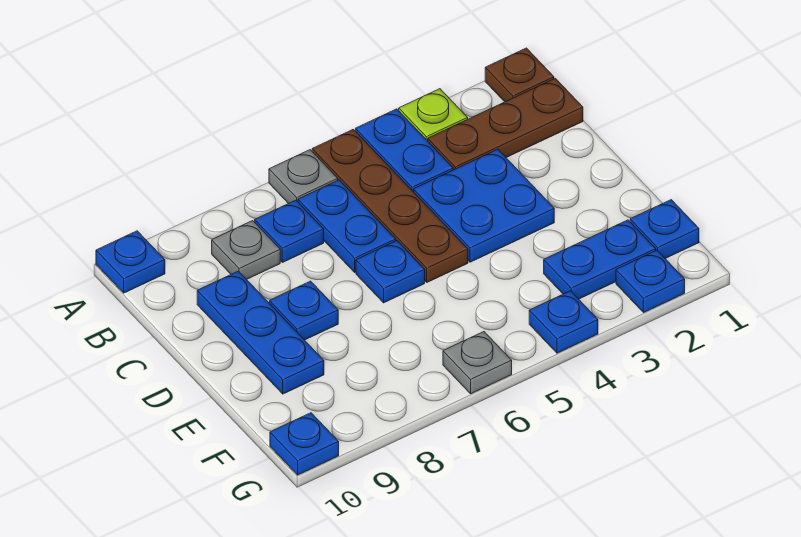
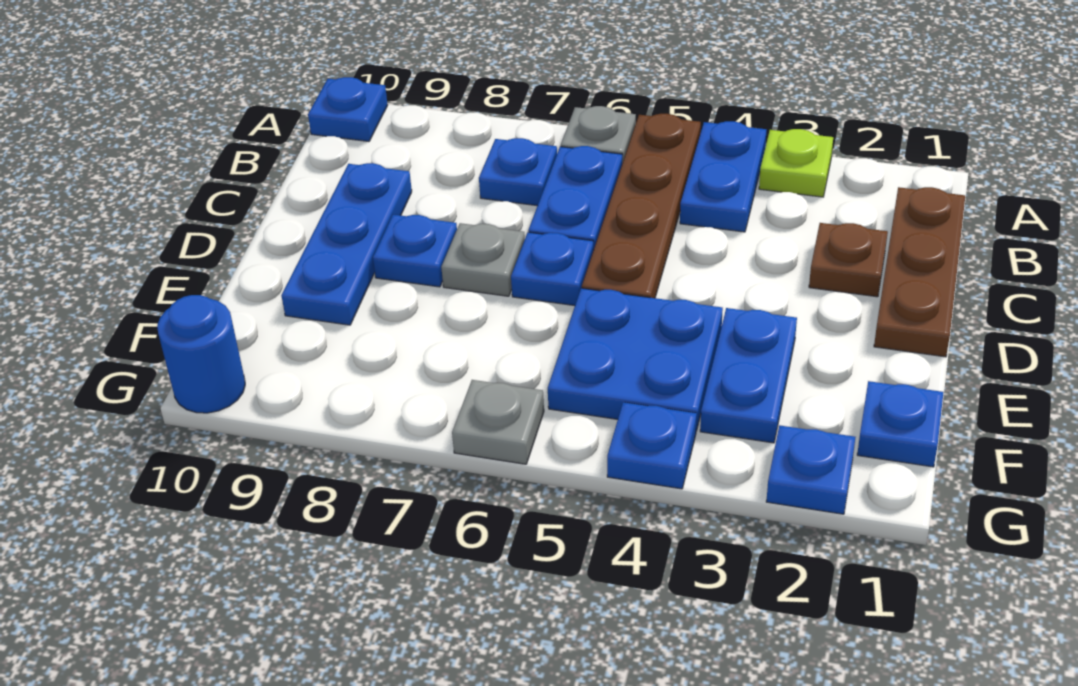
brown plate A1 level 1 -> brown plate C2 level 1
brown plate B1:B3 level 1 -> brown plate B1:D1 level 1
grey plate B8 level 1 -> grey plate D7 level 1
blue plate C3:D4 level 1 -> blue plate E4:F5 level 1
blue plate F2:F3 level 1 -> blue plate E3:F3 level 1
blue plate G10 level 1 -> blue round brick G10 level 1

